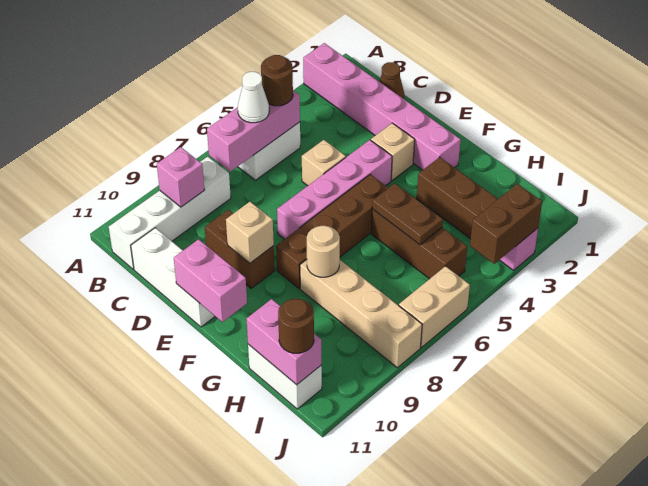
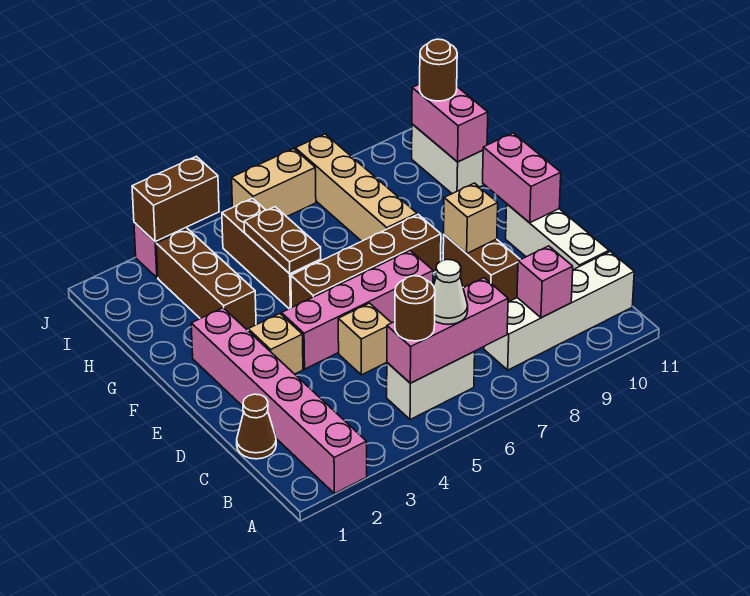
tan round brick G8 level 2 -> none

